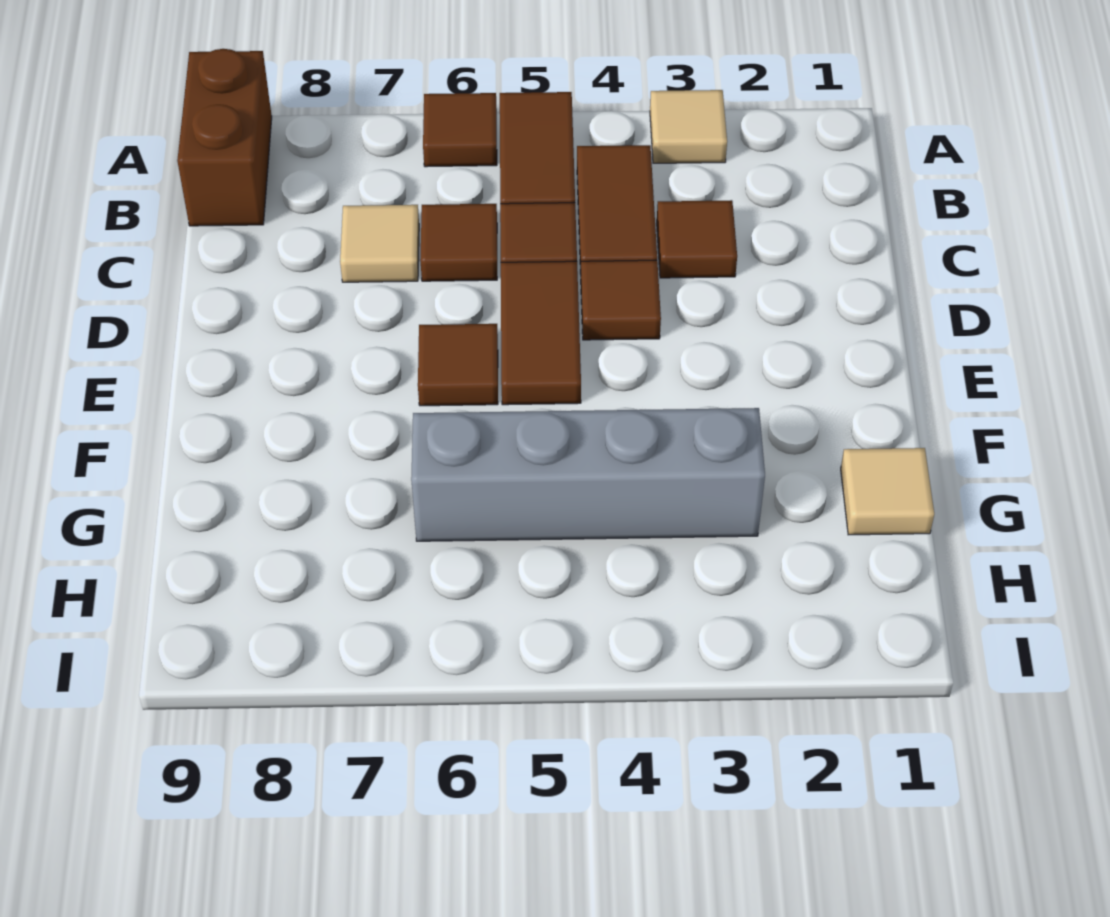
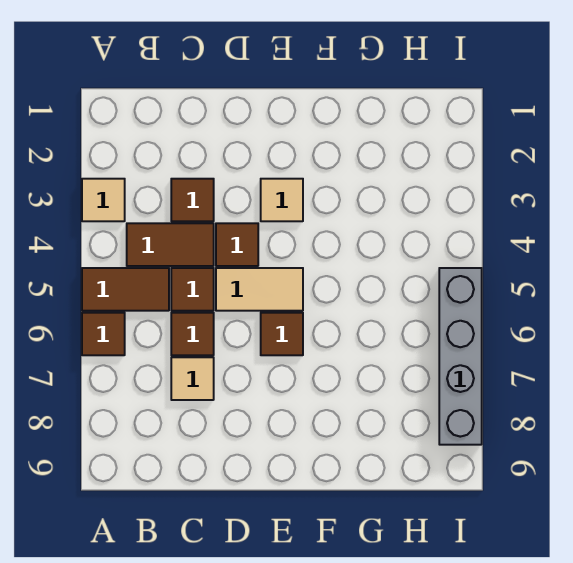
brown brick A9:B9 level 1 -> none
brown tile D5:E5 level 1 -> tan tile D5:E5 level 1
tan tile G1 level 1 -> tan tile E3 level 1
grey brick G3:G6 level 1 -> grey brick I5:I8 level 1

